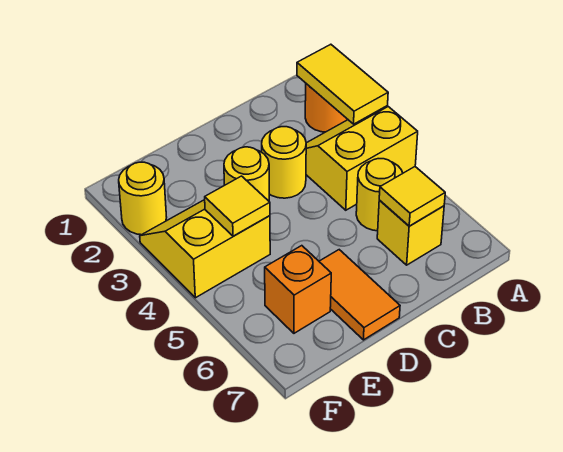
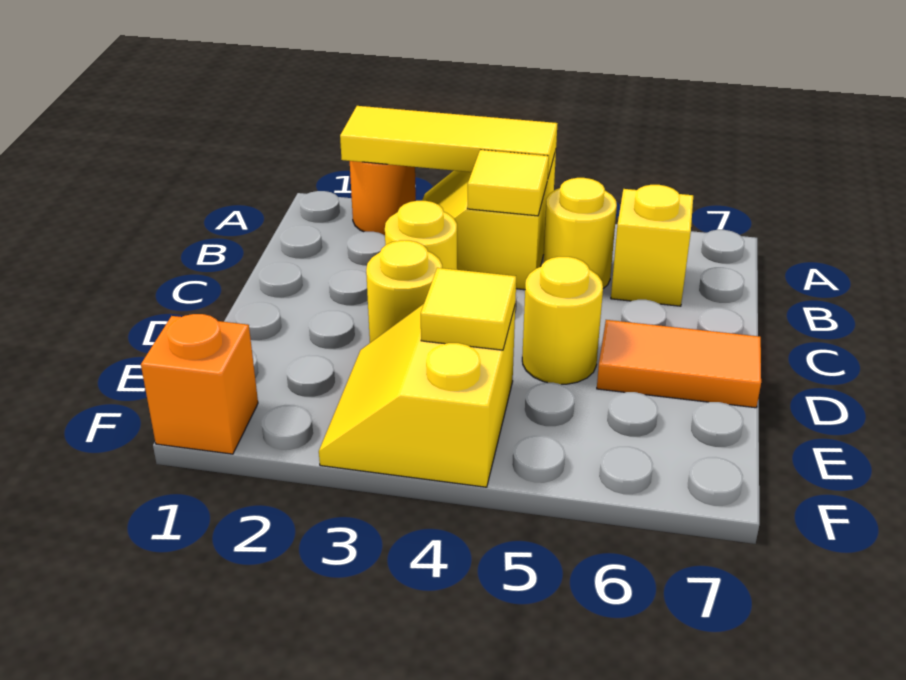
yellow tile A2:A3 level 2 -> yellow tile A2:A4 level 2
yellow tile B6 level 2 -> yellow tile B4 level 2
orange brick E6 level 1 -> orange brick F1 level 1
yellow round brick F2 level 1 -> yellow round brick D5 level 1

